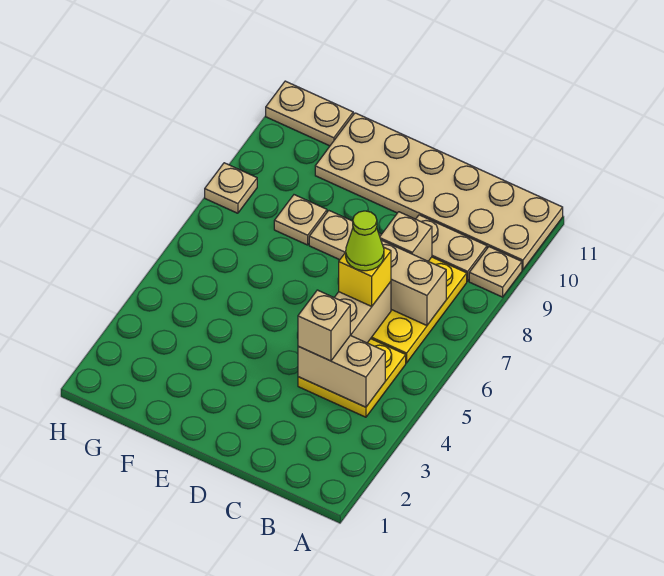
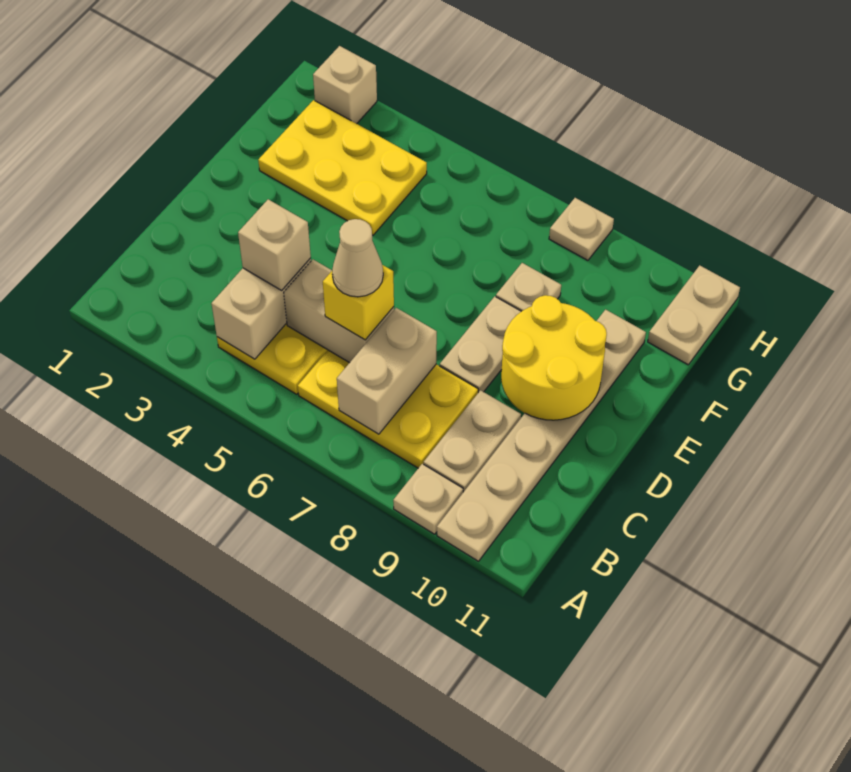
tan plate A10:F11 level 1 -> tan plate A10:F10 level 1
lime cone C6 level 4 -> tan cone C6 level 4
tan brick C8 level 2 -> tan brick H2 level 1
none -> yellow round brick D9:E10 level 2
none -> yellow plate F2:G4 level 1

